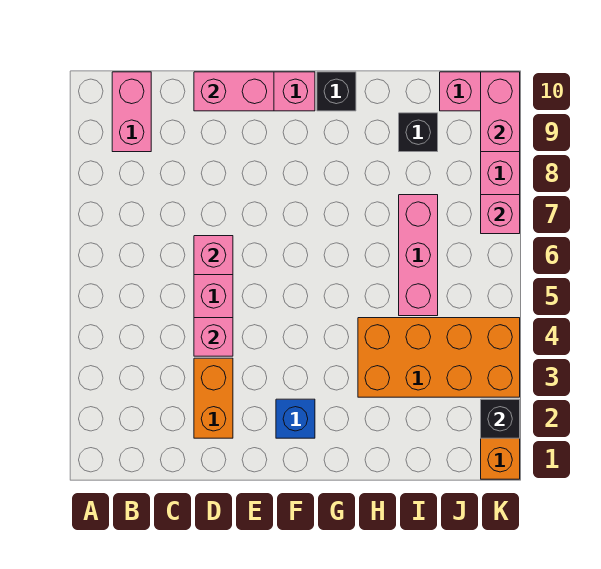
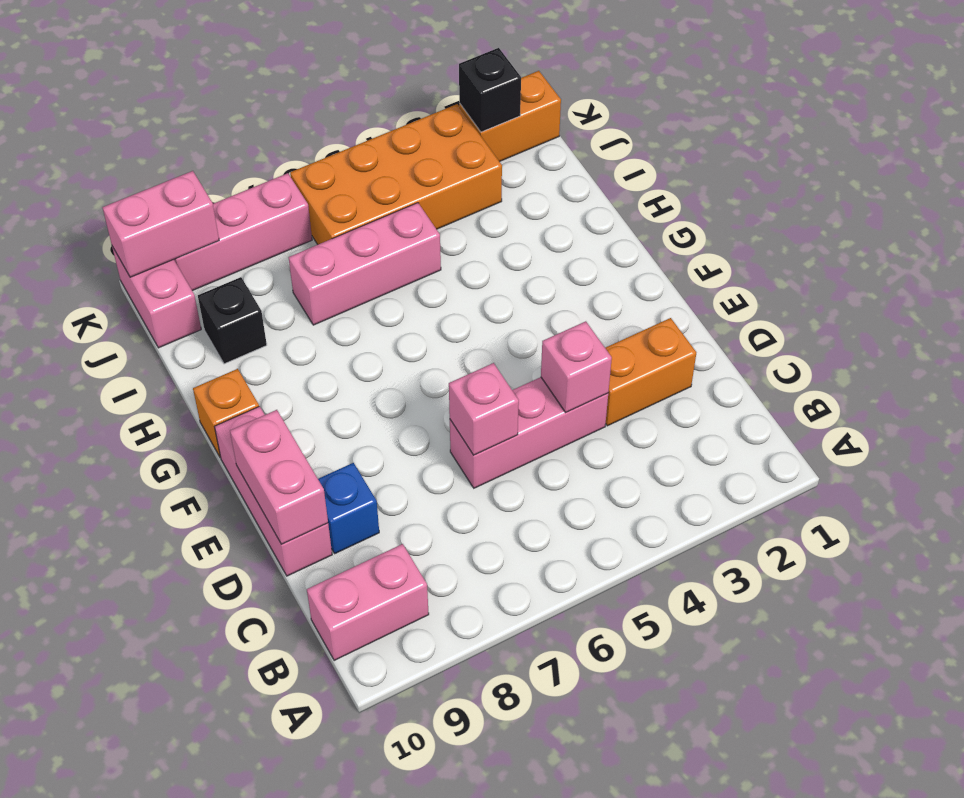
blue brick F2 level 1 -> blue brick D9 level 1
black brick G10 level 1 -> orange brick G10 level 1
orange brick H3:K4 level 1 -> orange brick J3:K6 level 1
pink brick K7 level 2 -> none

